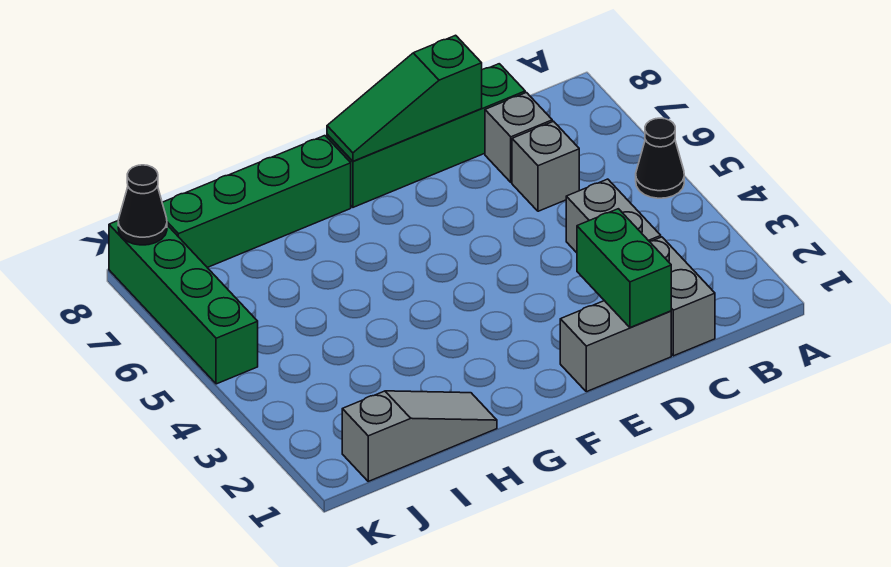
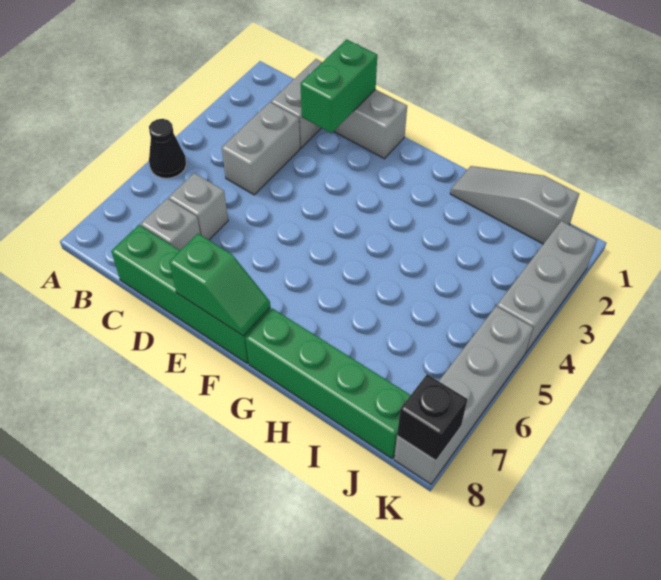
green slope D8:F8 level 2 top D -> green slope E8:F8 level 2 top E
none -> grey brick K2:K4 level 1
green brick K5:K8 level 1 -> grey brick K5:K8 level 1
black cone K8 level 2 -> black brick K8 level 2

